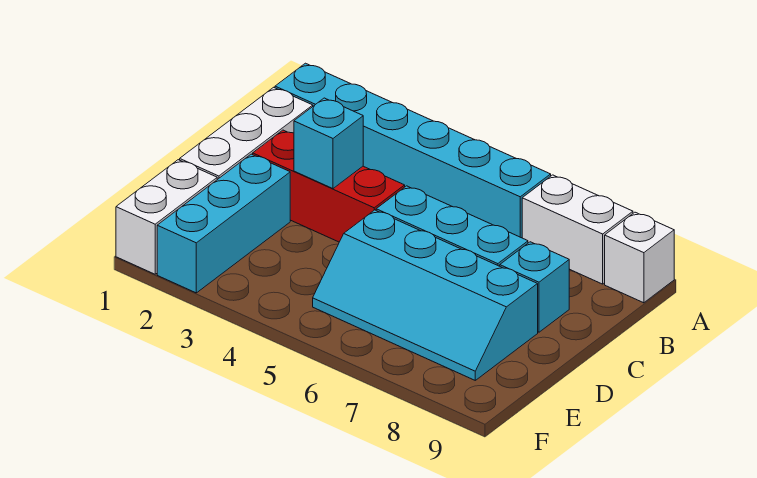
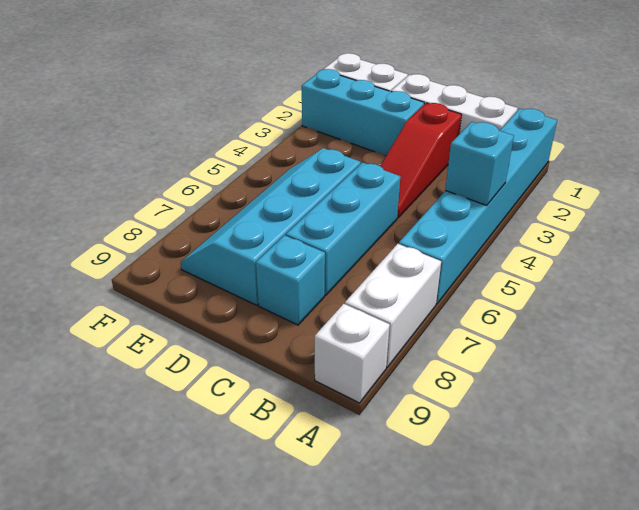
red brick C2:C4 level 1 -> red slope C2:C4 level 1 top 2
cyan brick C3 level 2 -> cyan brick A4 level 2

